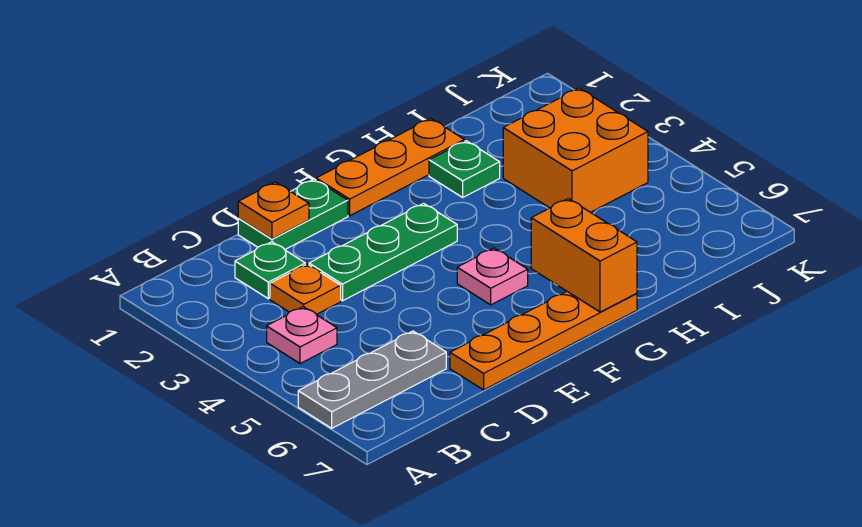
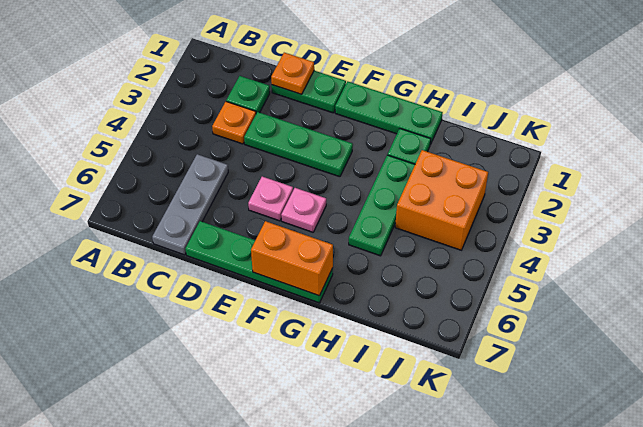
grey plate A6:C6 level 1 -> grey plate C5:C7 level 1
pink plate B4 level 1 -> pink plate E5 level 1
orange plate D7:G7 level 1 -> green plate D7:G7 level 1
orange plate F1:H1 level 1 -> green plate F1:H1 level 1
orange brick G6:G7 level 2 -> orange brick F7:G7 level 2
none -> green plate H3:H5 level 1

